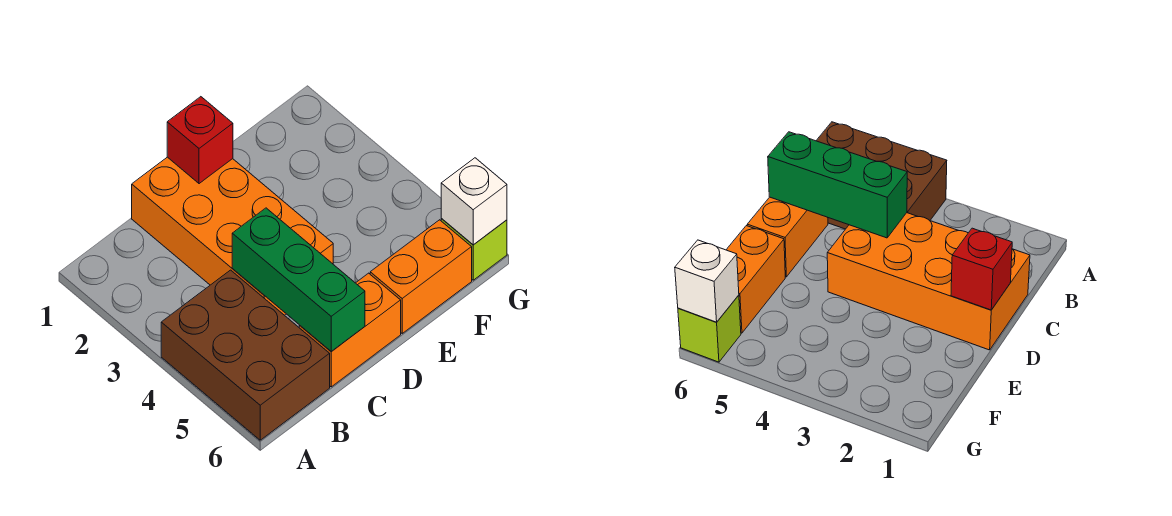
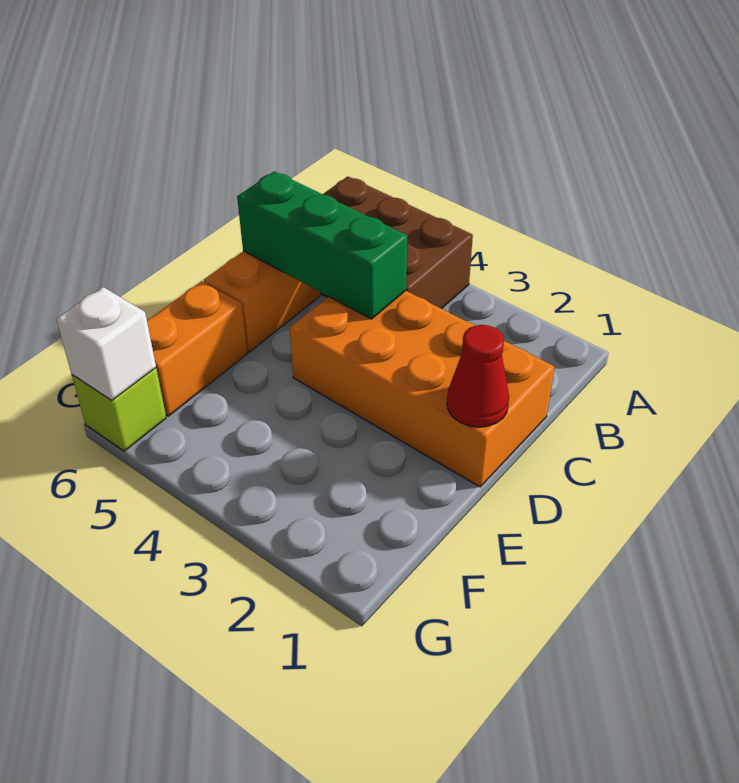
red brick D1 level 2 -> red cone D1 level 2

